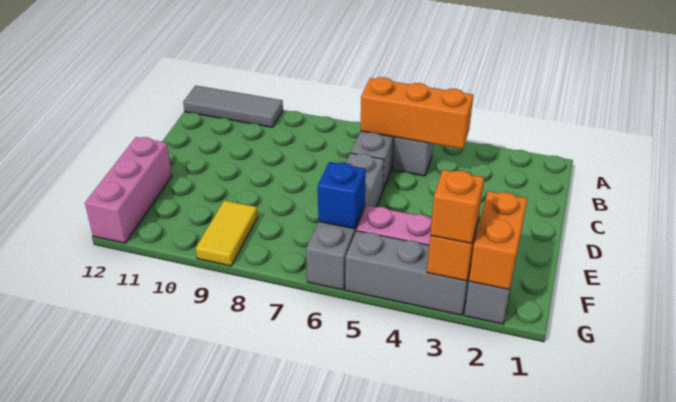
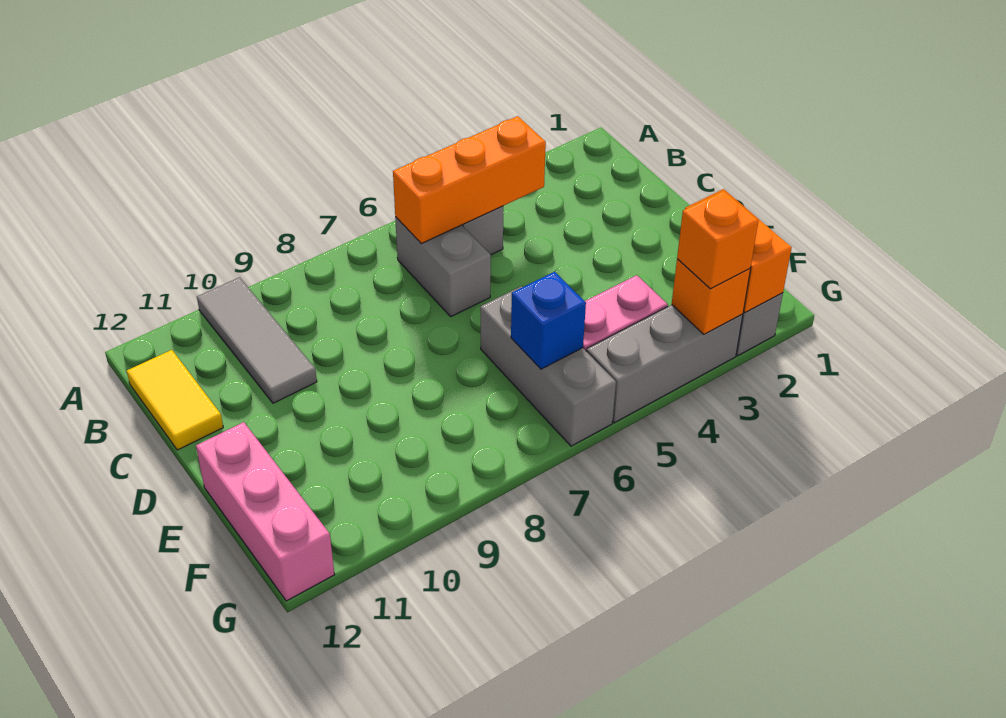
grey tile A10:A12 level 1 -> grey tile A10:C10 level 1
grey brick D6:G6 level 1 -> grey brick E6:G6 level 1
yellow tile F9:G9 level 1 -> yellow tile B12:C12 level 1

